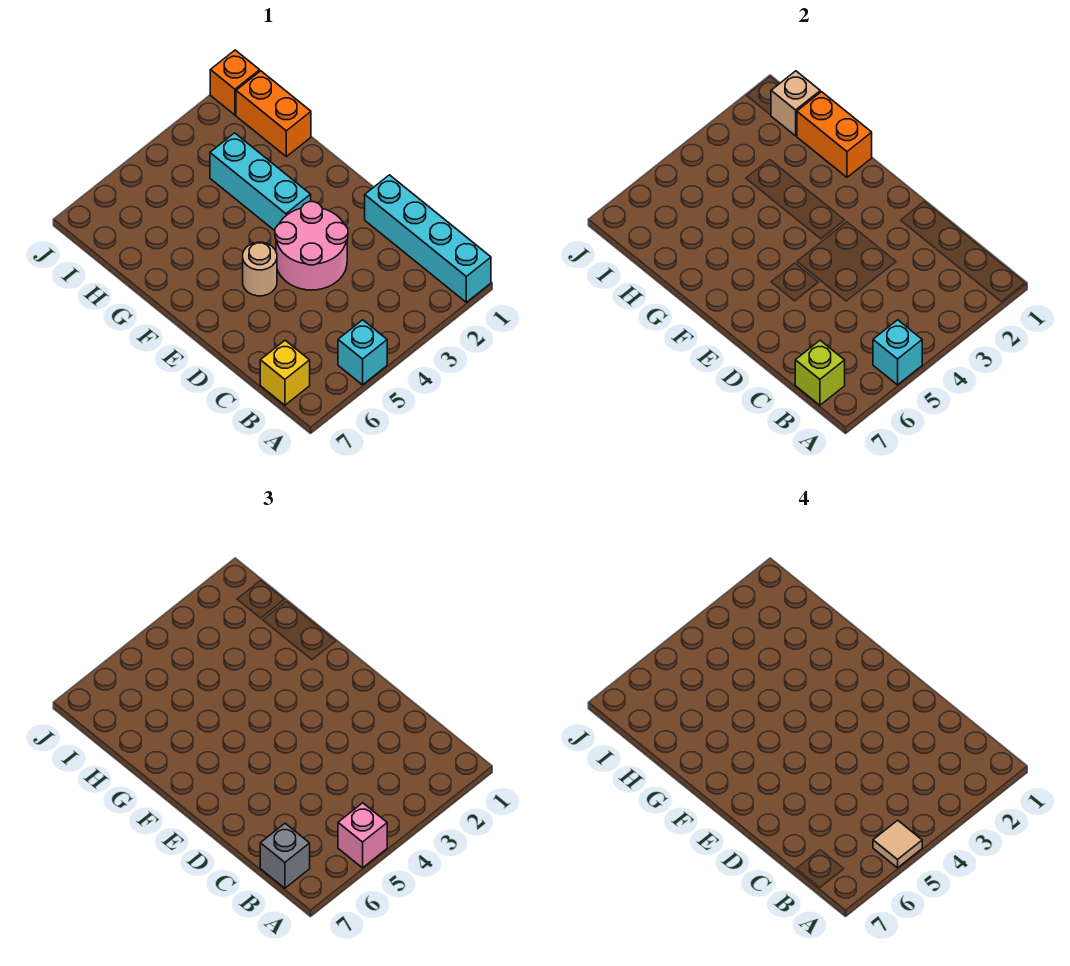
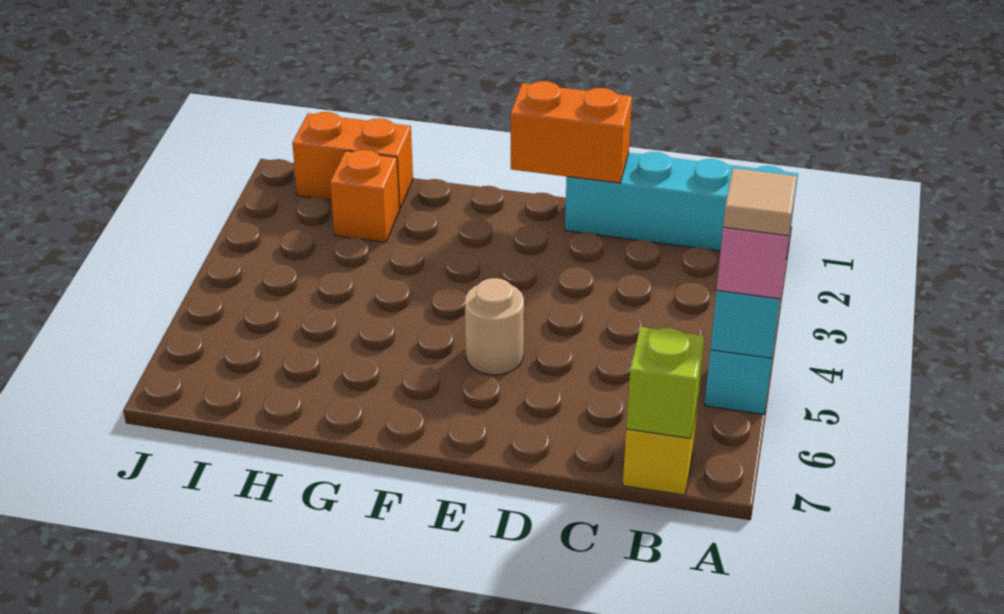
grey brick B7 level 3 -> none
pink round brick D3:E4 level 1 -> none
cyan brick F3:H3 level 1 -> none
orange brick G1:H1 level 2 -> orange brick D1:E1 level 2
tan brick I1 level 2 -> none
orange brick J1 level 1 -> orange brick H2 level 1

